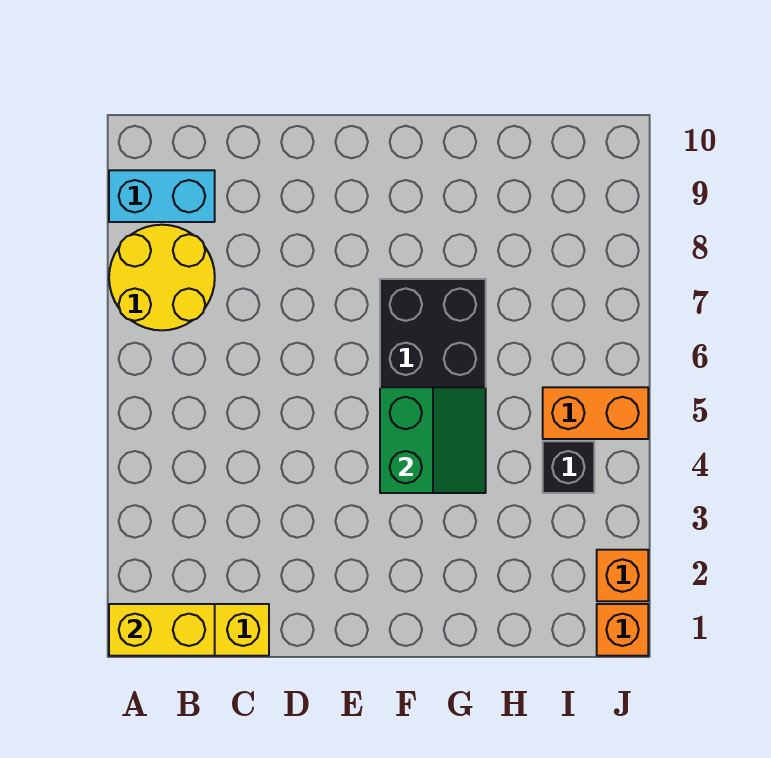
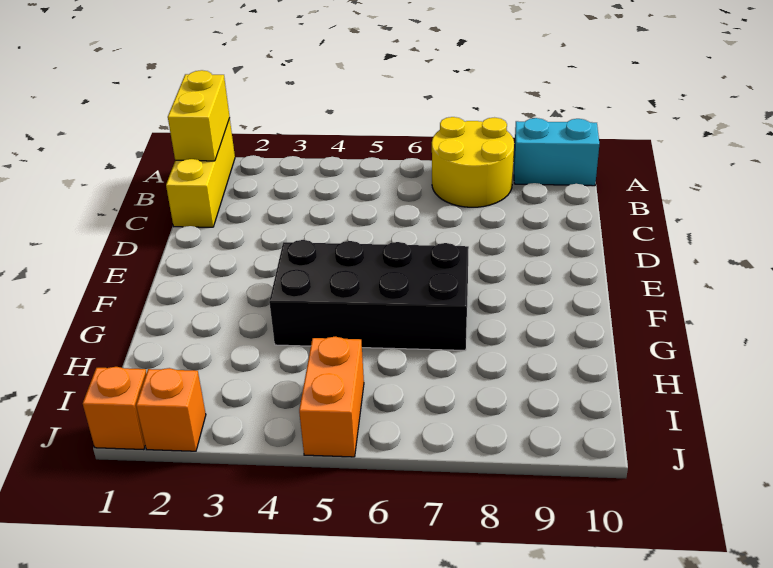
cyan brick A9:B9 level 1 -> cyan brick A9:A10 level 1
green slope F4:G5 level 2 top F -> none
black brick I4 level 1 -> none

